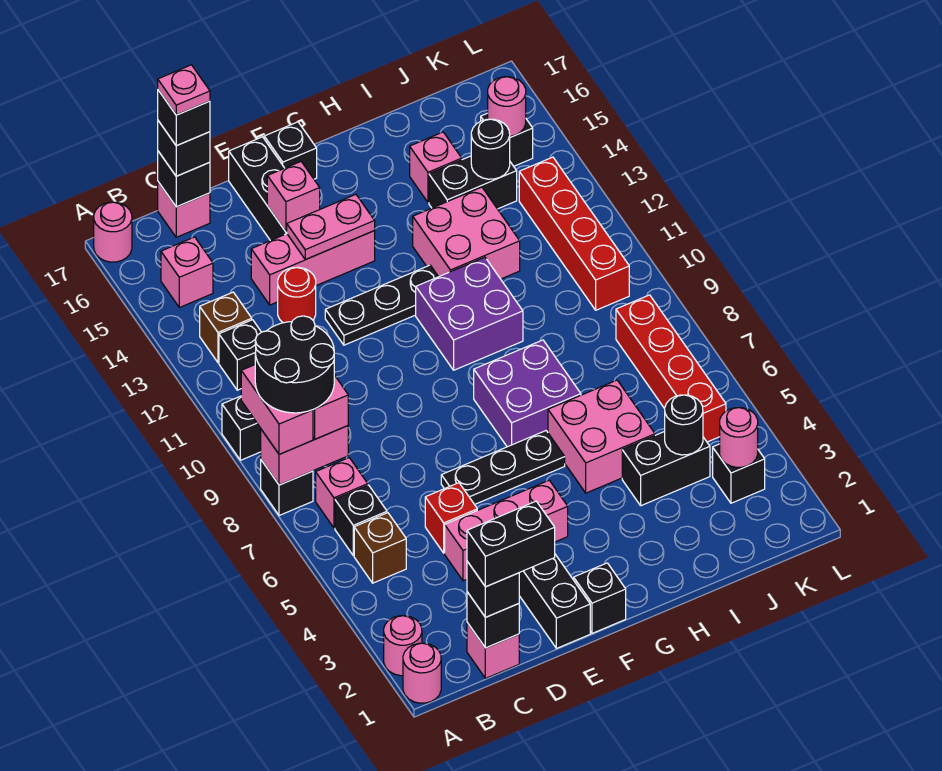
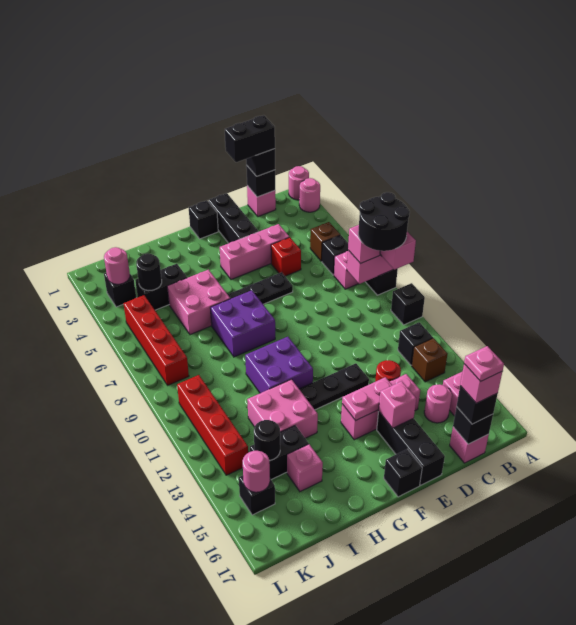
pink round brick A17 level 1 -> pink round brick C15 level 1
black brick C17 level 4 -> pink brick C17 level 4

